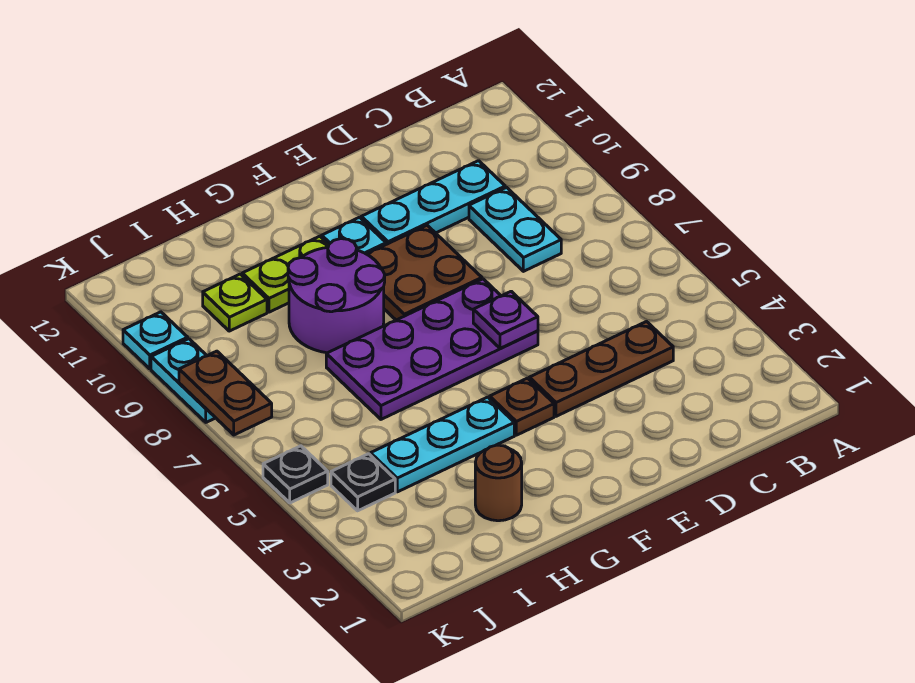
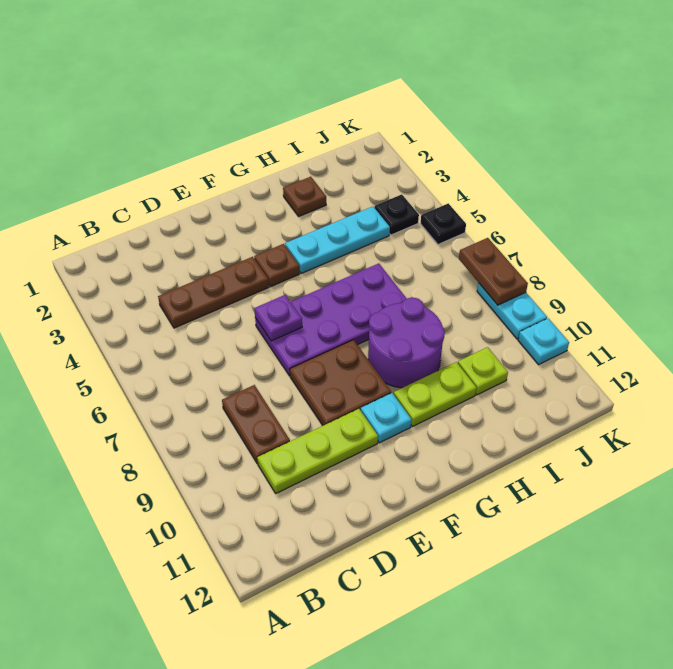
cyan plate C8:C9 level 1 -> brown plate C8:C9 level 1
cyan plate C10:E10 level 1 -> lime plate C10:E10 level 1
brown round brick H2 level 1 -> brown plate H2 level 1

